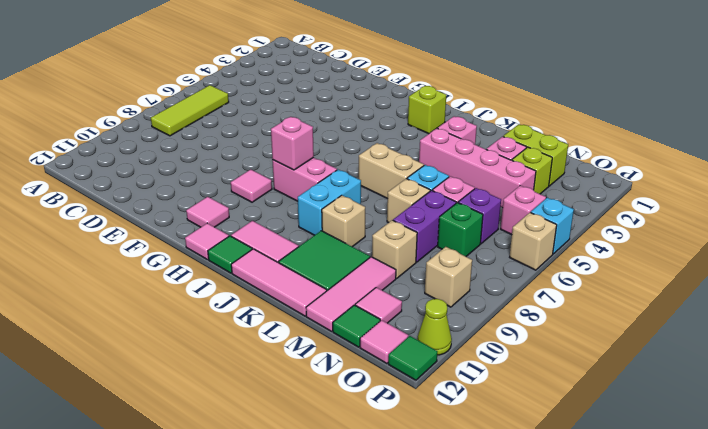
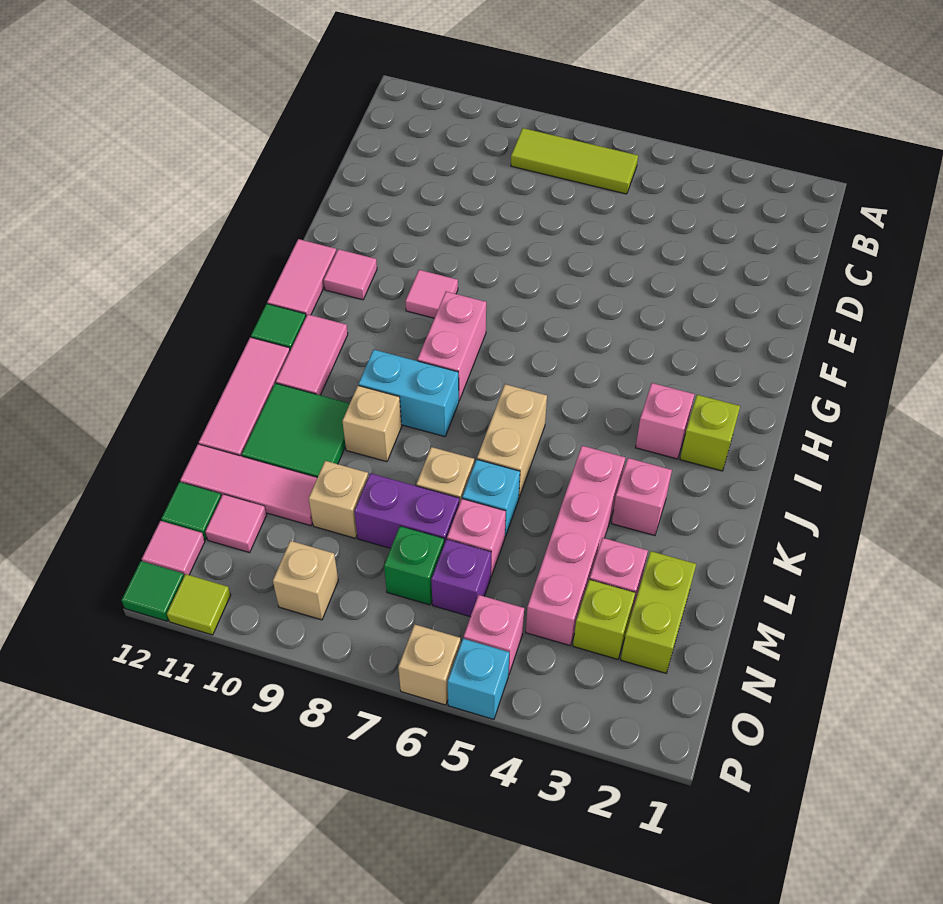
pink brick H8 level 2 -> pink brick I3 level 1
pink tile H12 level 1 -> pink tile G12:H12 level 1
lime cone P11 level 1 -> lime tile P11 level 1

